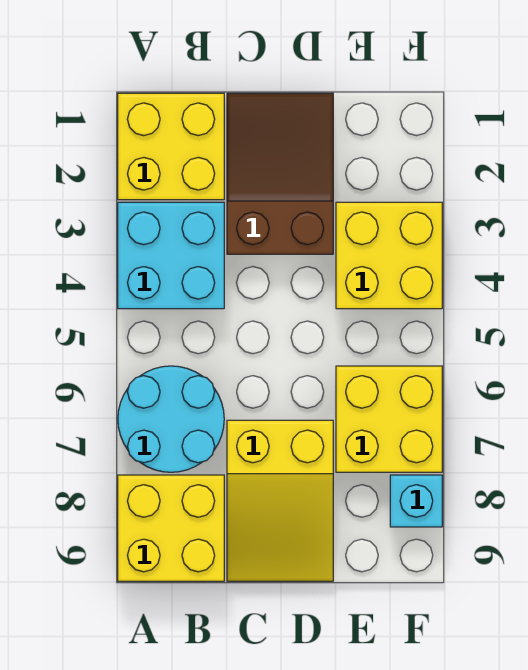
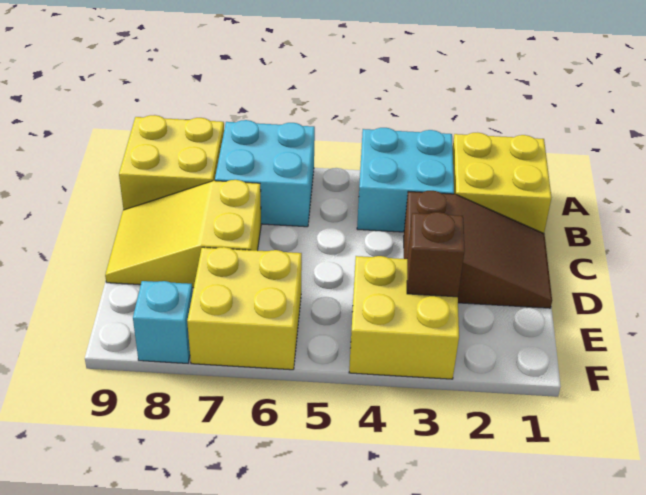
cyan round brick A6:B7 level 1 -> cyan brick A6:B7 level 1
none -> brown brick E3 level 2

